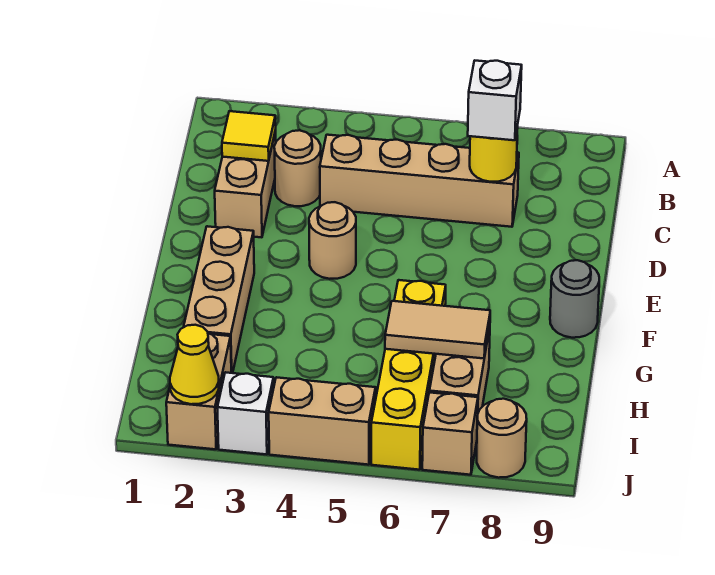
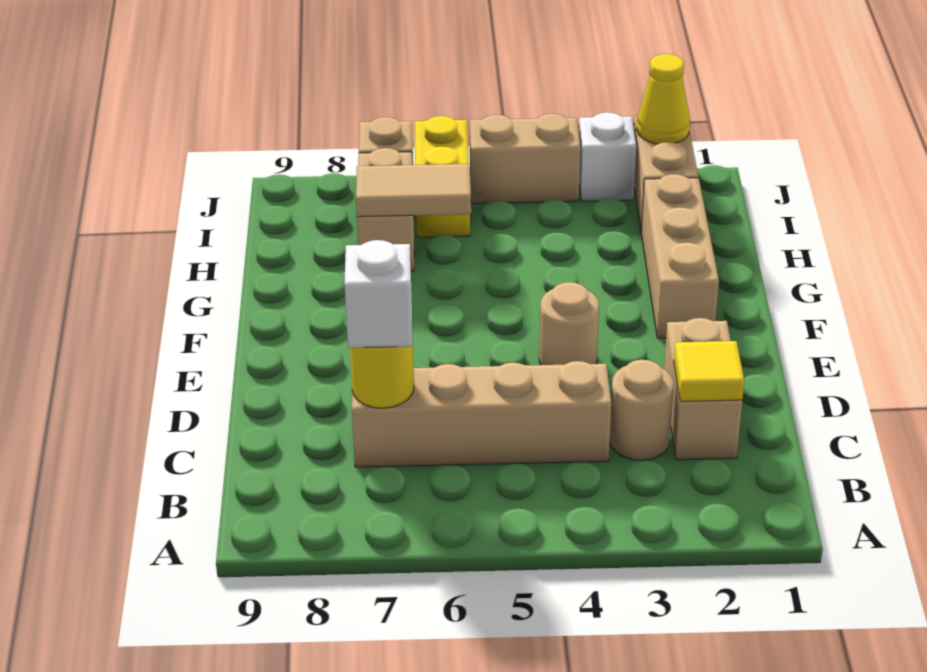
grey round brick F9 level 1 -> none
yellow brick G6:J6 level 1 -> yellow brick I6:J6 level 1
tan round brick J8 level 1 -> none

